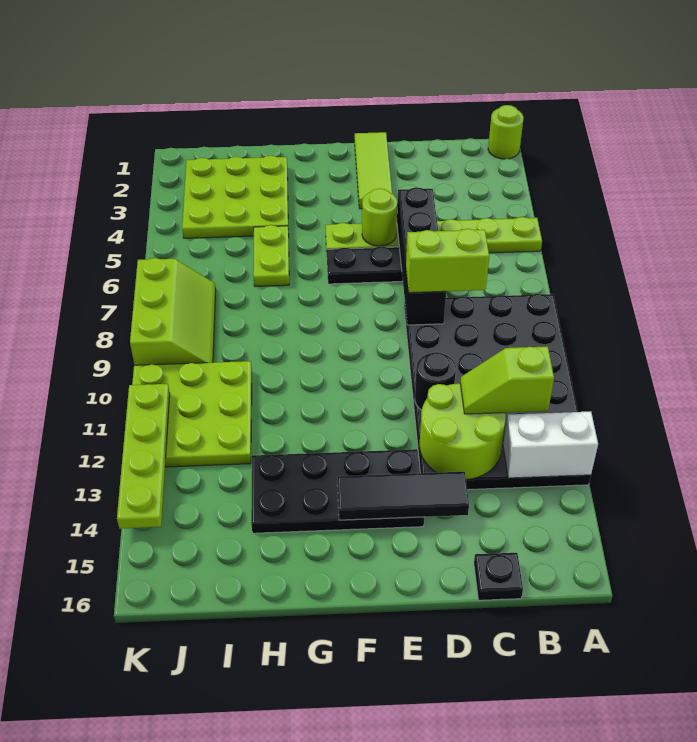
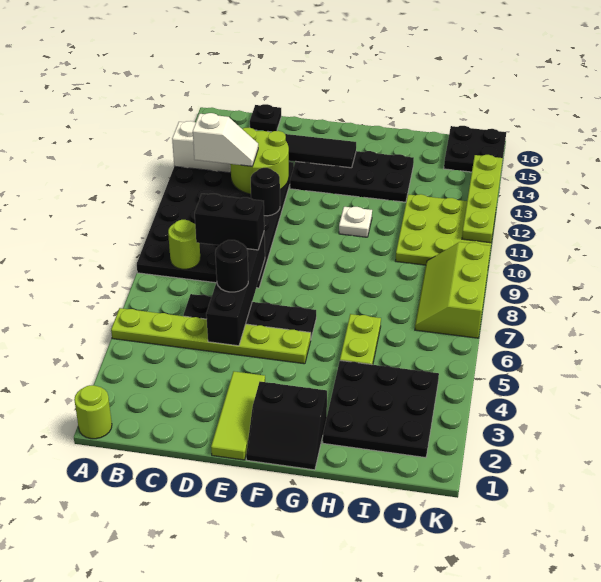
lime slope B12:C12 level 3 top B -> white slope B12:C12 level 3 top B
lime brick C8:D8 level 3 -> black brick C8:D8 level 3
none -> black round brick D6 level 3
lime round brick E5 level 2 -> lime round brick B8 level 2
none -> black slope F1:G2 level 1 top 2
none -> white plate G11 level 1
lime plate H2:J4 level 1 -> black plate H2:J4 level 1
none -> black plate J15:K16 level 1

